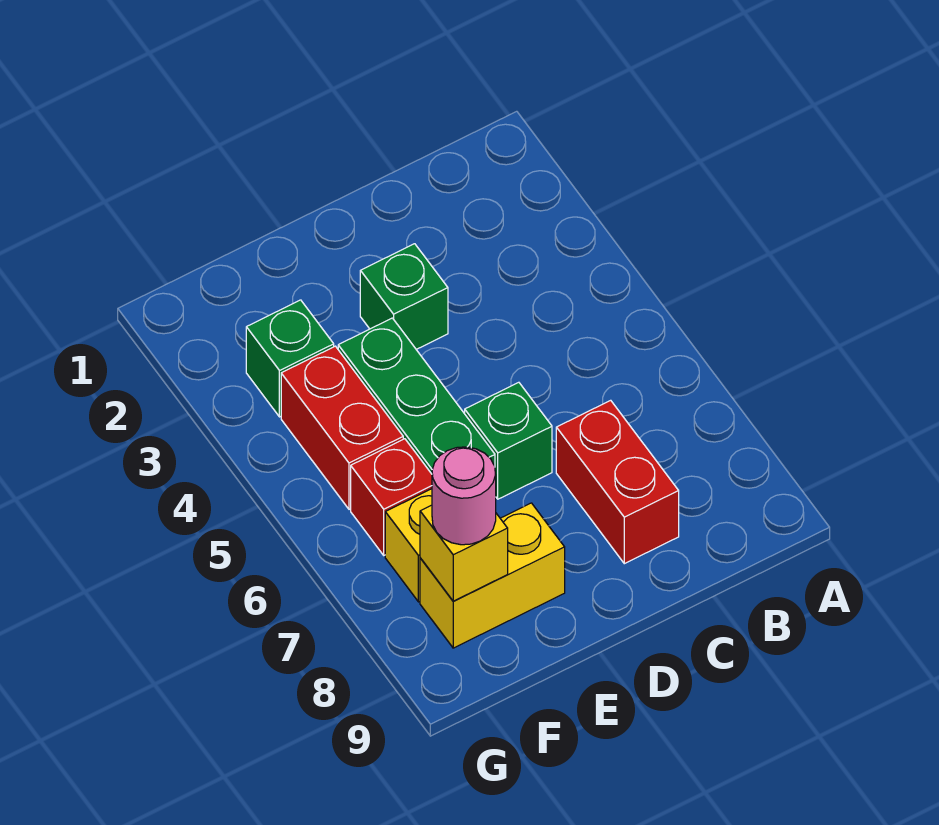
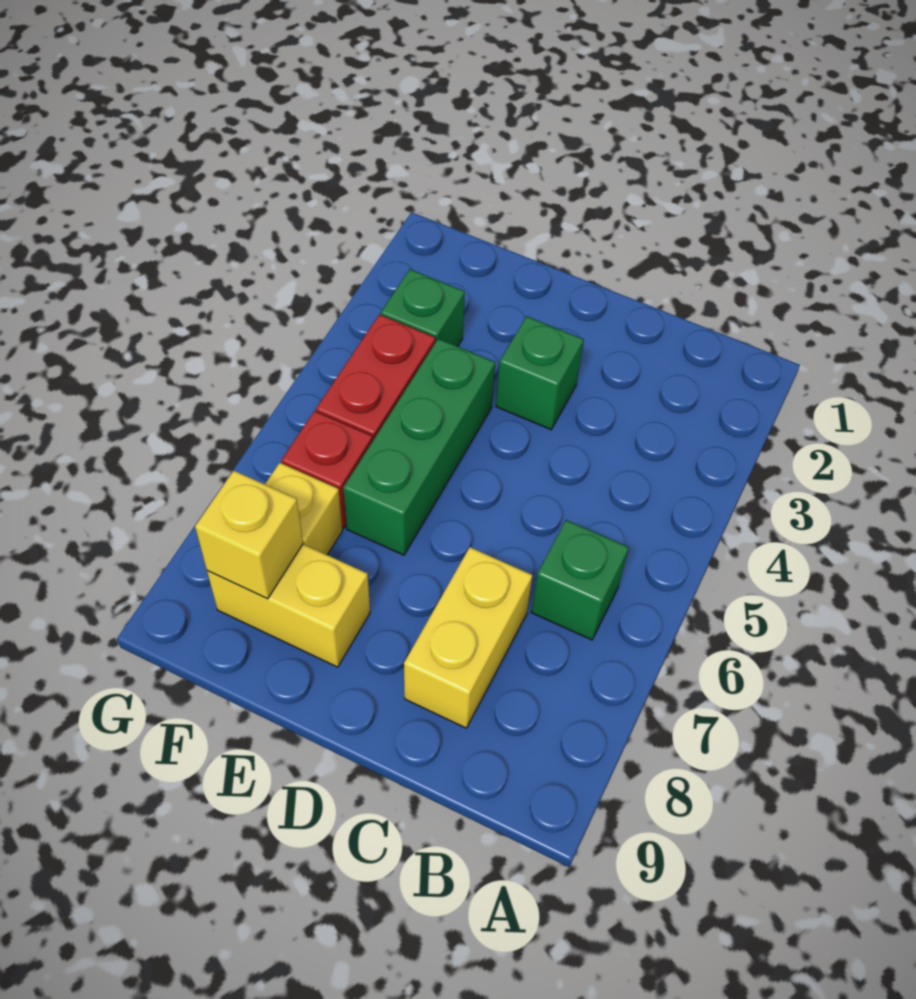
red brick C7:C8 level 1 -> yellow brick C7:C8 level 1
green brick D6 level 1 -> green brick B6 level 1
pink round brick F8 level 3 -> none

